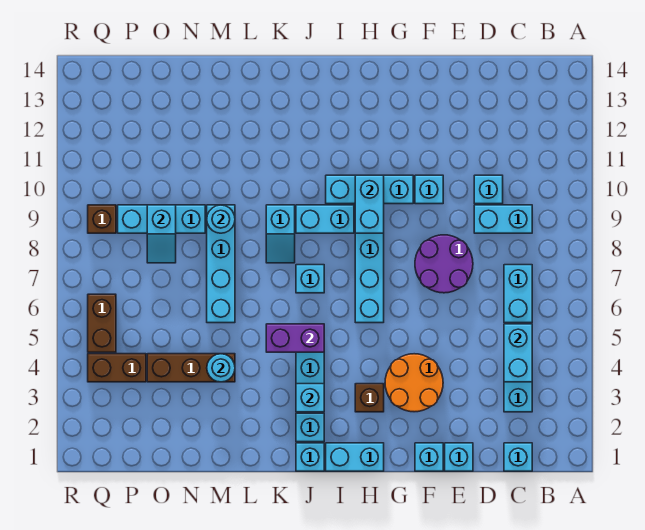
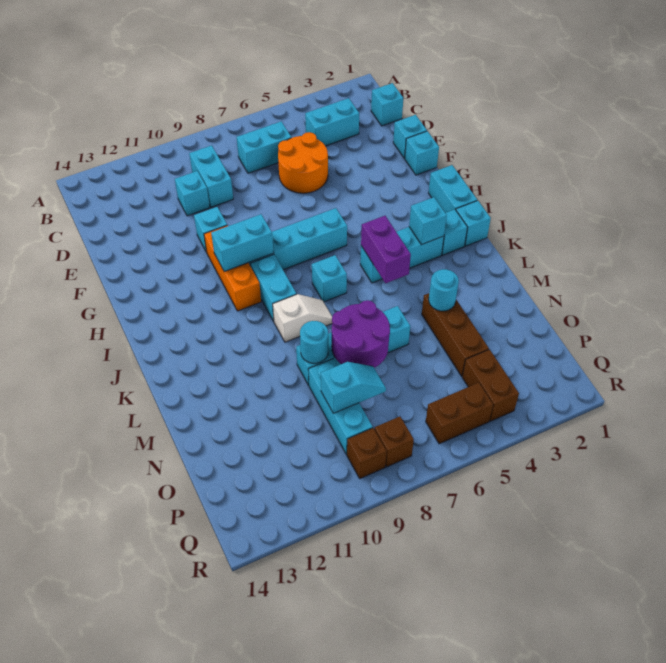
cyan brick C4:C5 level 2 -> none
purple round brick E7:F8 level 1 -> purple round brick M7:N8 level 2
orange round brick F3:G4 level 1 -> orange round brick D5:E6 level 1
cyan brick G10:I10 level 1 -> orange brick G10:I10 level 1
brown brick H3 level 1 -> brown brick Q8 level 1
cyan slope K8:K9 level 1 top 9 -> white slope K8:K9 level 1 top 9

